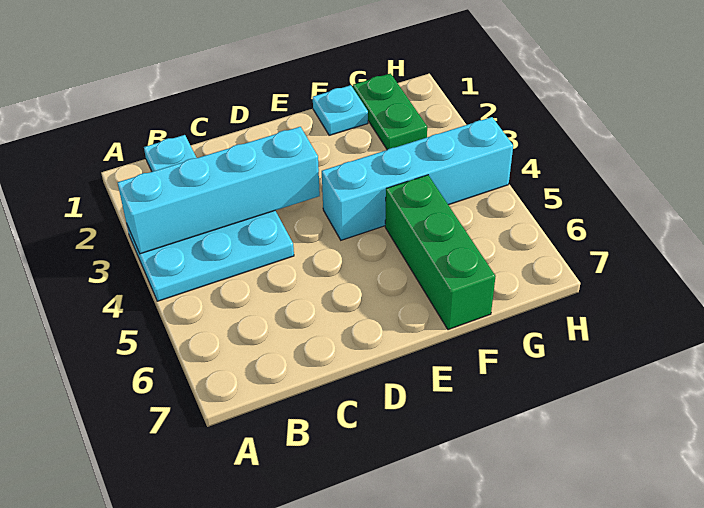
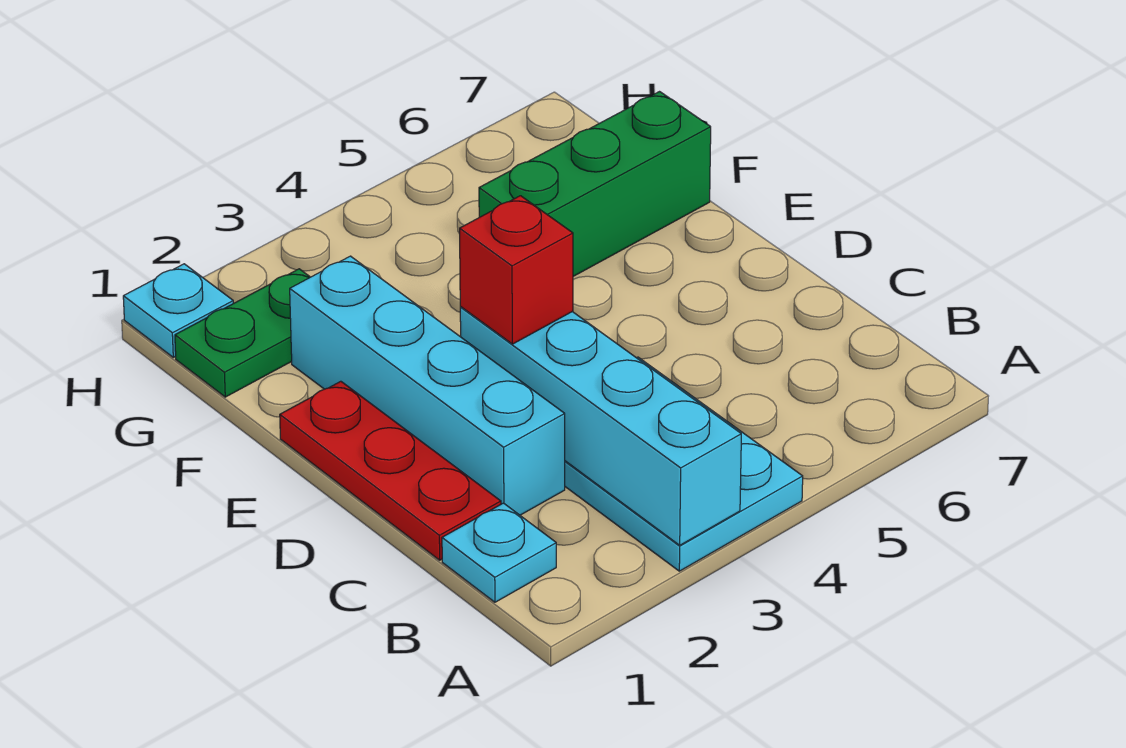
none -> red plate C1:E1 level 1
none -> red brick D3 level 3
cyan brick E4:H4 level 1 -> cyan brick C2:F2 level 1
cyan plate F1 level 1 -> cyan plate H1 level 1

